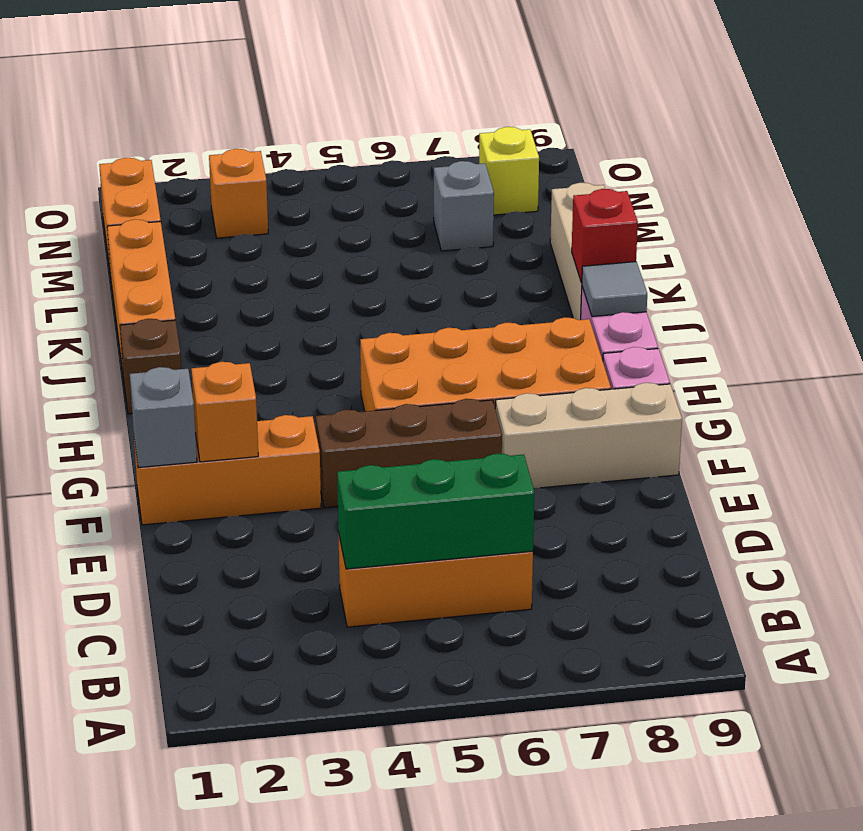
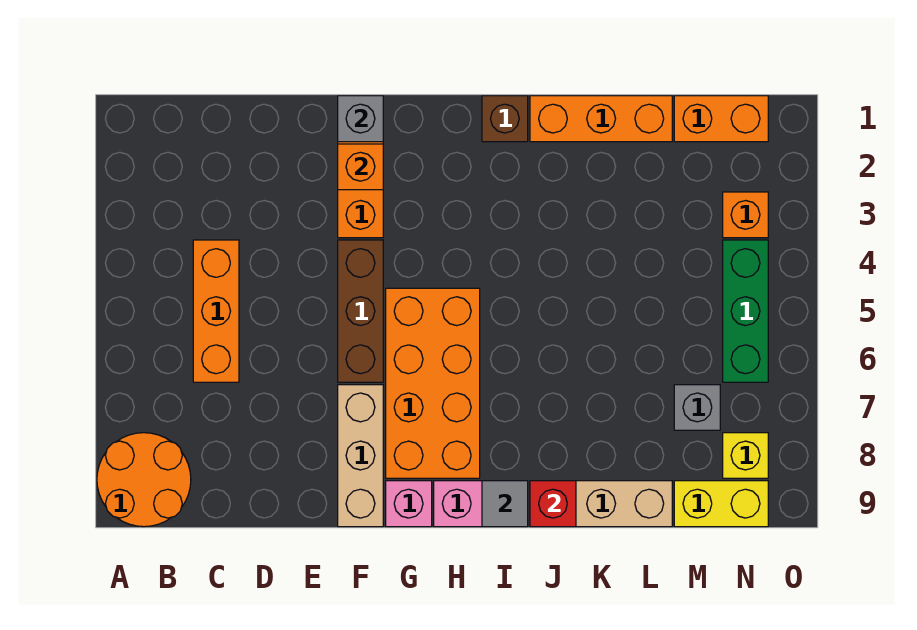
none -> orange round brick A8:B9 level 1
green brick C4:C6 level 2 -> green brick N4:N6 level 1
none -> yellow brick M9:N9 level 1

